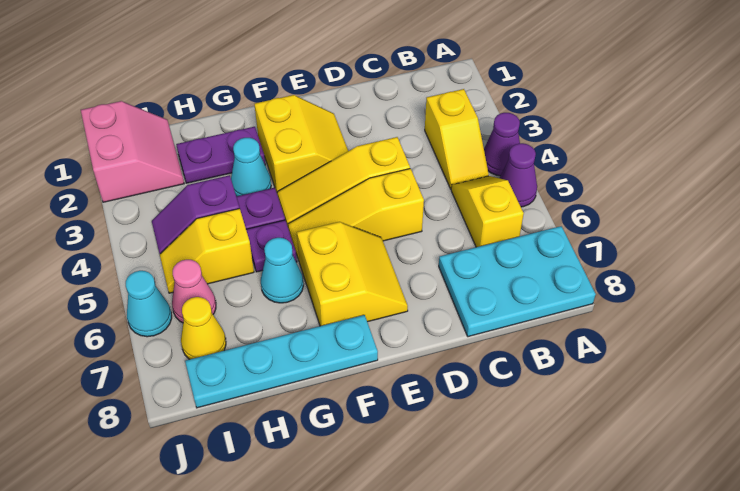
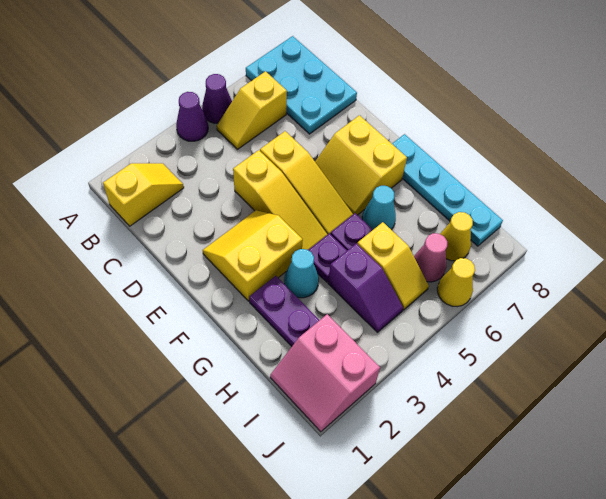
yellow slope B3:B4 level 1 top 3 -> yellow slope B1:B2 level 1 top 1
yellow slope E6:F7 level 1 top F -> yellow slope E6:F7 level 1 top 7
pink slope I1:J2 level 1 top J -> pink slope I1:J2 level 1 top 2
cyan cone J6 level 1 -> yellow cone J6 level 1

